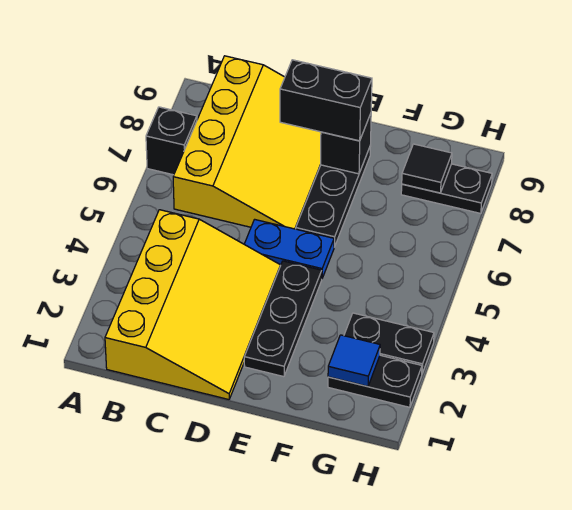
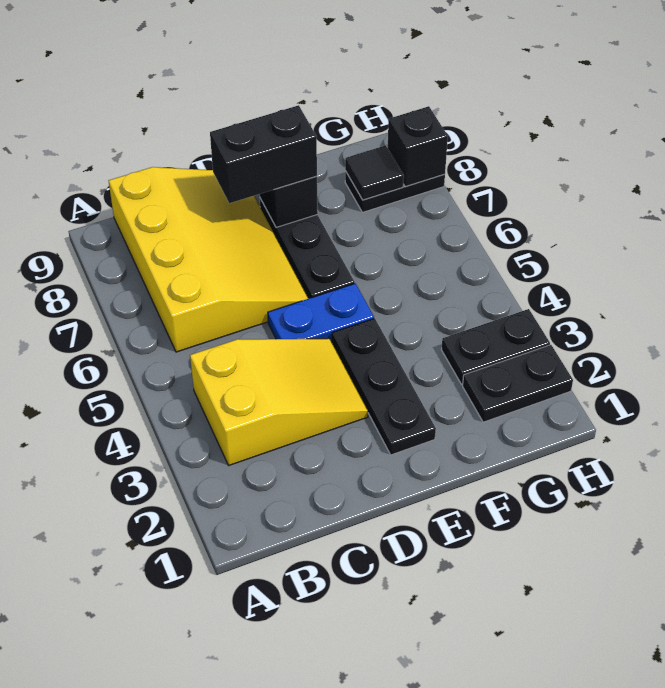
black brick A7 level 1 -> black brick H8 level 2
yellow slope B1:D4 level 1 top B -> yellow slope B3:D4 level 1 top B
blue tile G2 level 2 -> none

